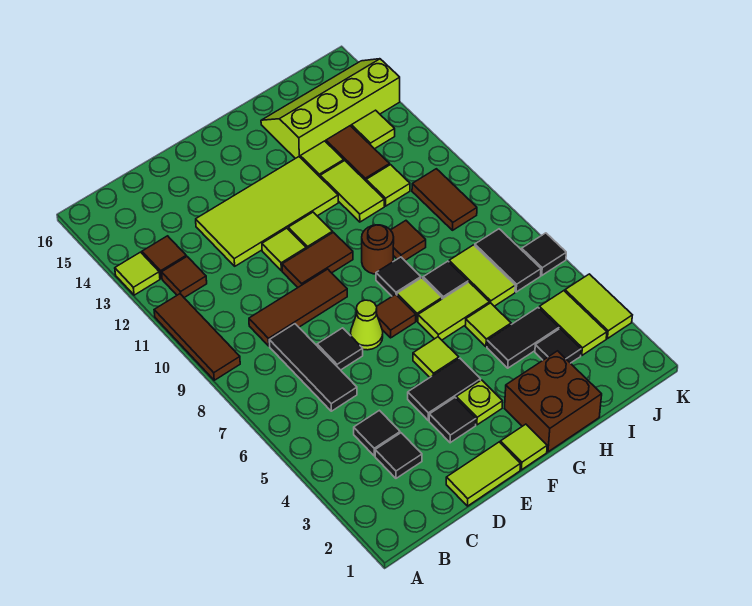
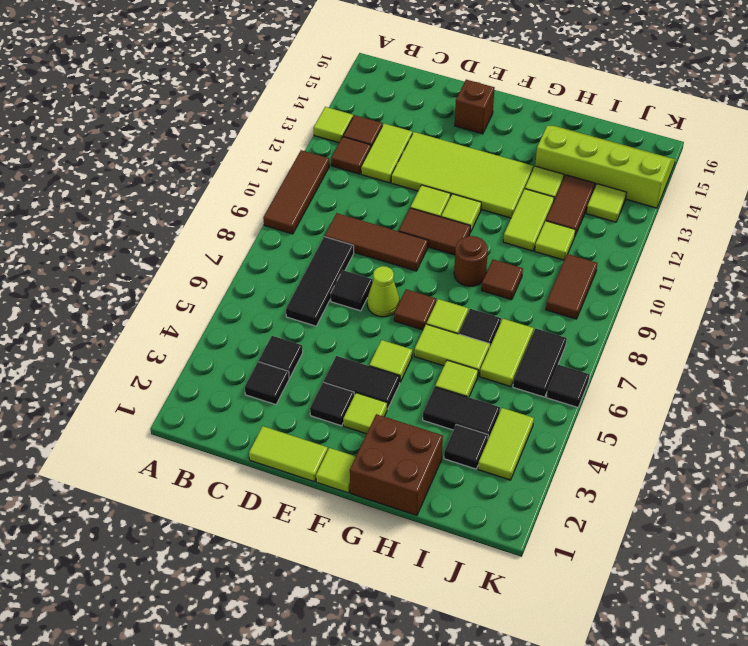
none -> brown brick E15 level 1
lime plate F3 level 1 -> lime tile F3 level 1
black tile G8 level 1 -> none
lime tile K3:K4 level 1 -> lime tile C12:C13 level 1

